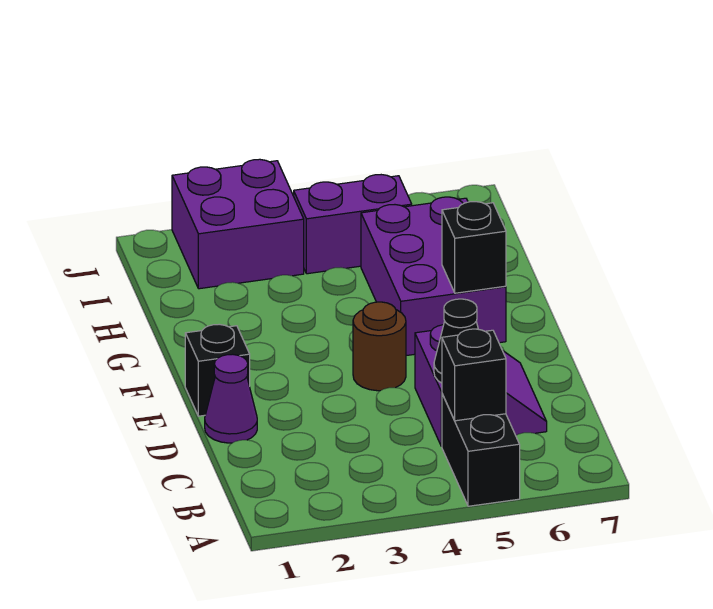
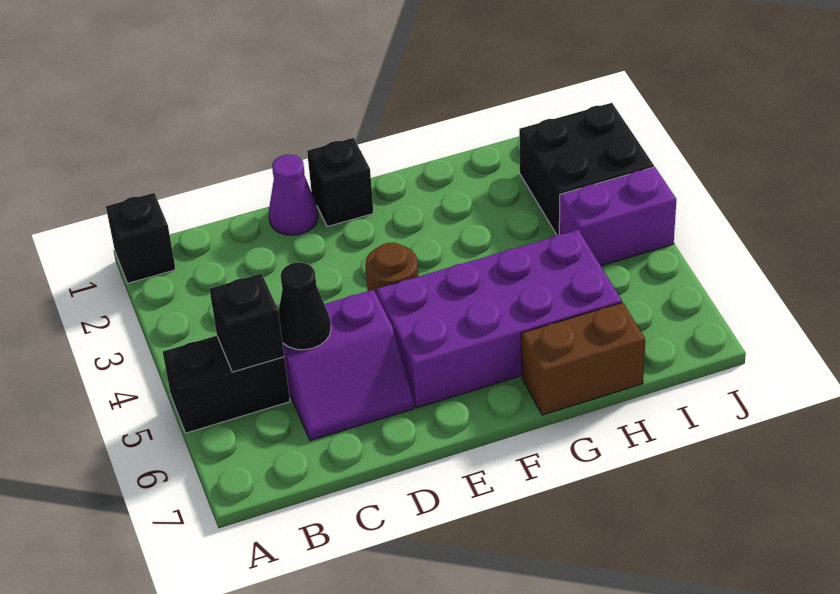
purple brick F5:H6 level 1 -> purple brick E5:H6 level 1
black brick F6 level 2 -> black brick A1 level 1
none -> brown brick G7:H7 level 1
purple brick I2:J3 level 1 -> black brick I2:J3 level 1
purple brick I4:I5 level 1 -> purple brick I4:J4 level 1

